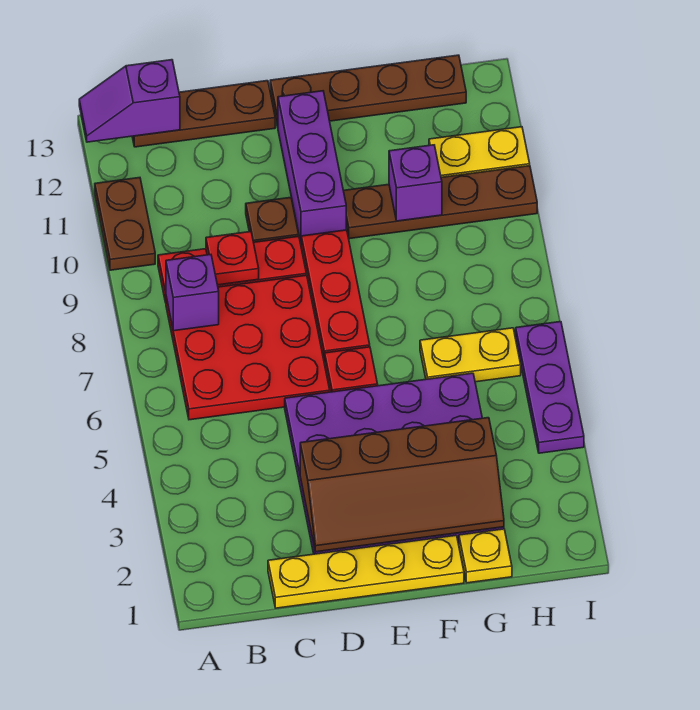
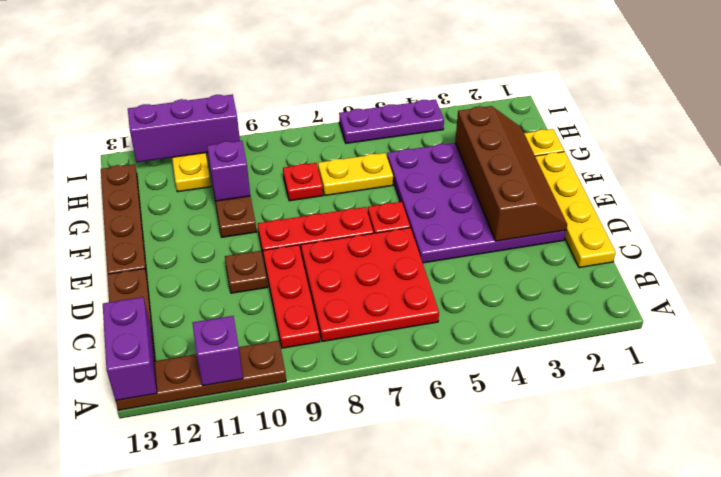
brown plate A10:A11 level 1 -> brown plate A10:A13 level 1
purple slope A13:B13 level 2 top B -> purple brick A13:B13 level 2
purple brick B8 level 2 -> purple brick A11 level 2
red plate C9 level 2 -> red plate G8 level 1
purple brick E10:E12 level 1 -> purple brick I10:I12 level 2
yellow plate G6:H6 level 1 -> yellow plate G6:G7 level 1

